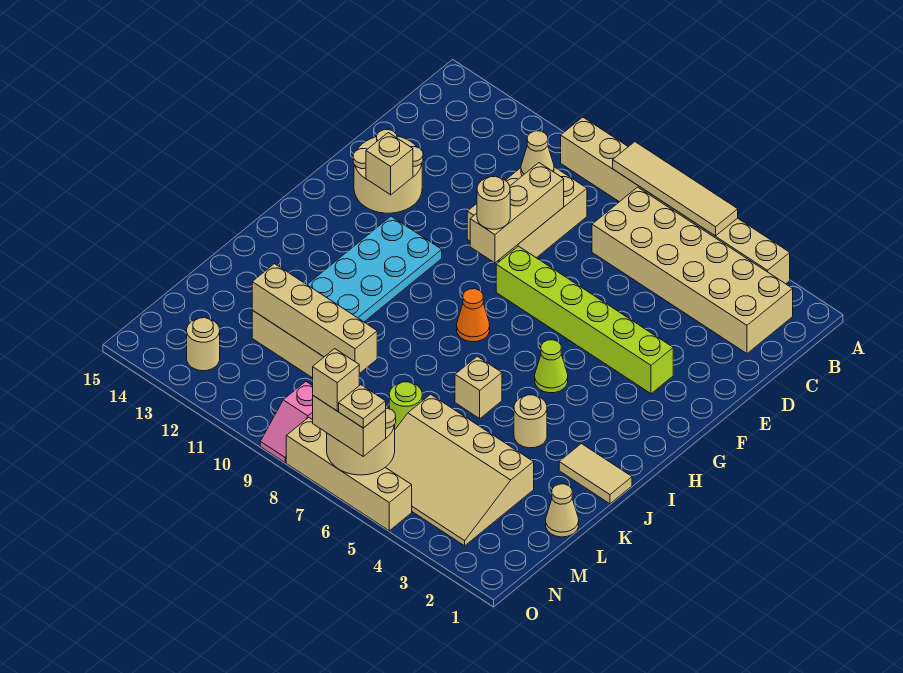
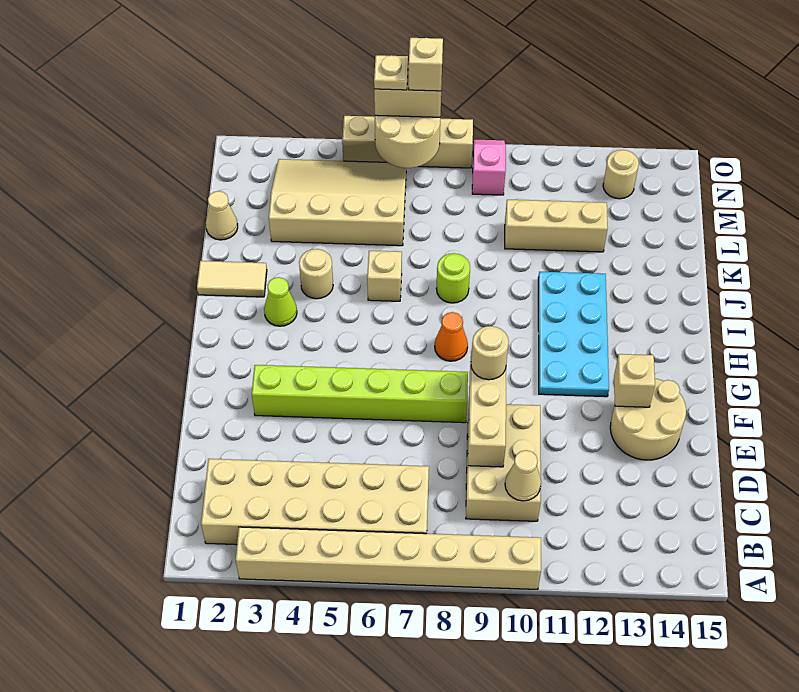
tan tile A5:A8 level 2 -> none
lime cone H5 level 1 -> lime cone I3 level 1
lime round brick L7 level 1 -> lime round brick J8 level 1
tan brick L9:L12 level 2 -> none

